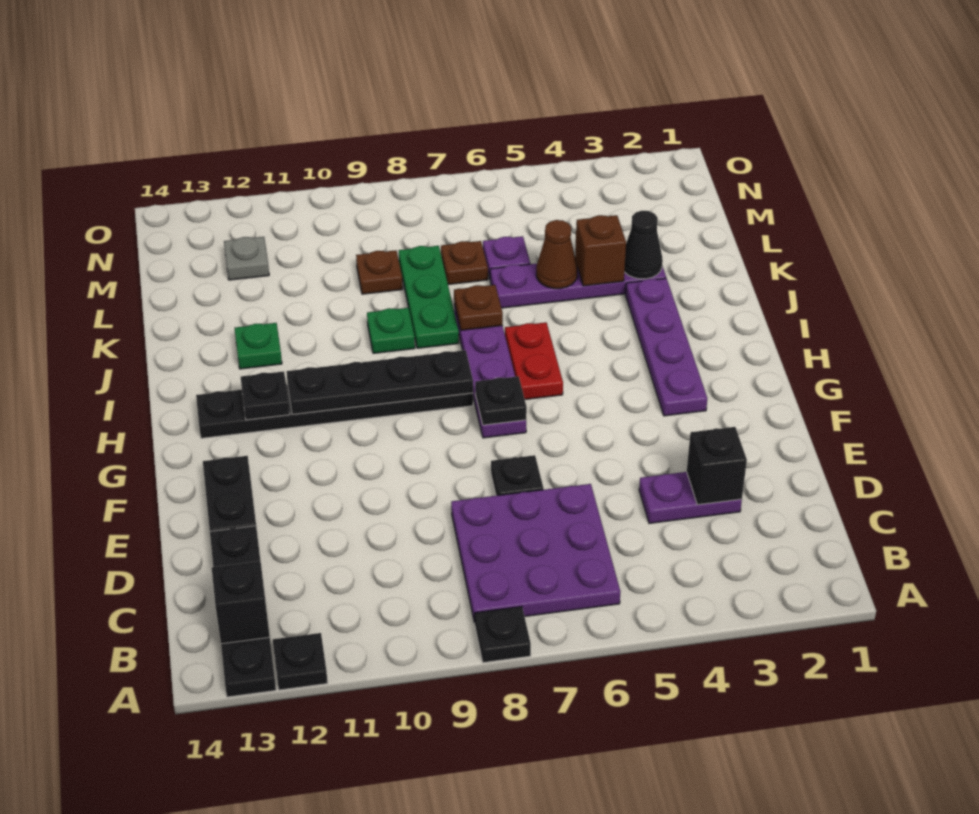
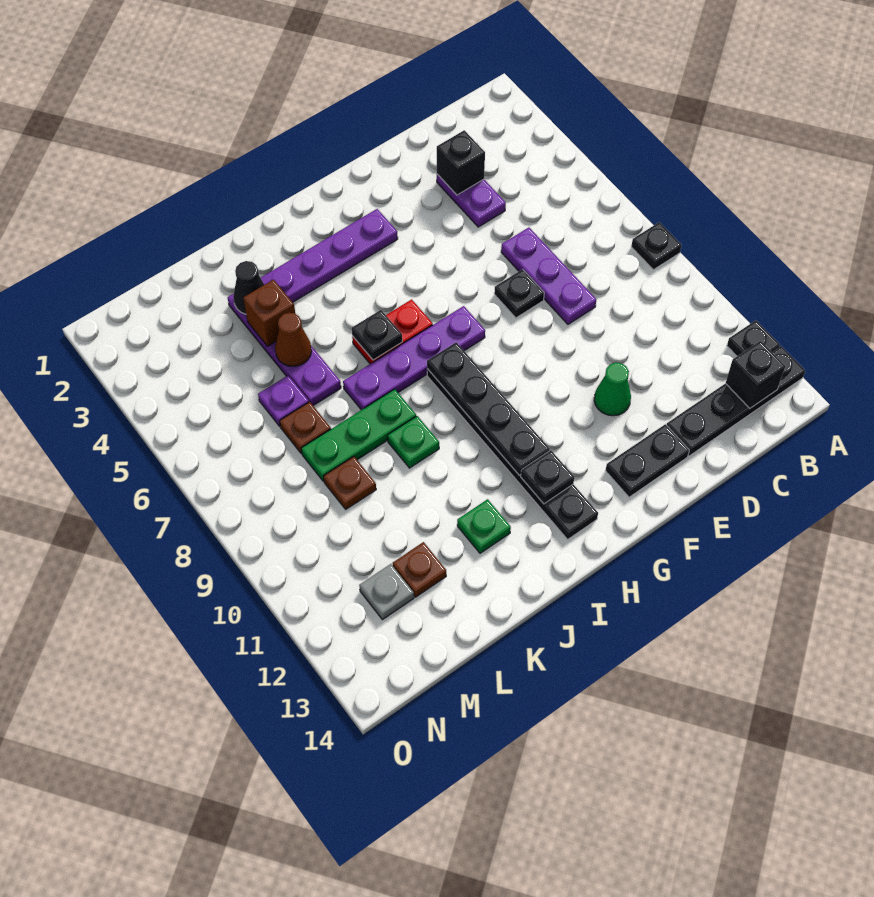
purple plate B6:D8 level 1 -> purple plate D6:D8 level 1
none -> green cone E11 level 1
black plate G7 level 2 -> black plate I6 level 2
brown plate J7 level 2 -> brown plate L12 level 1

